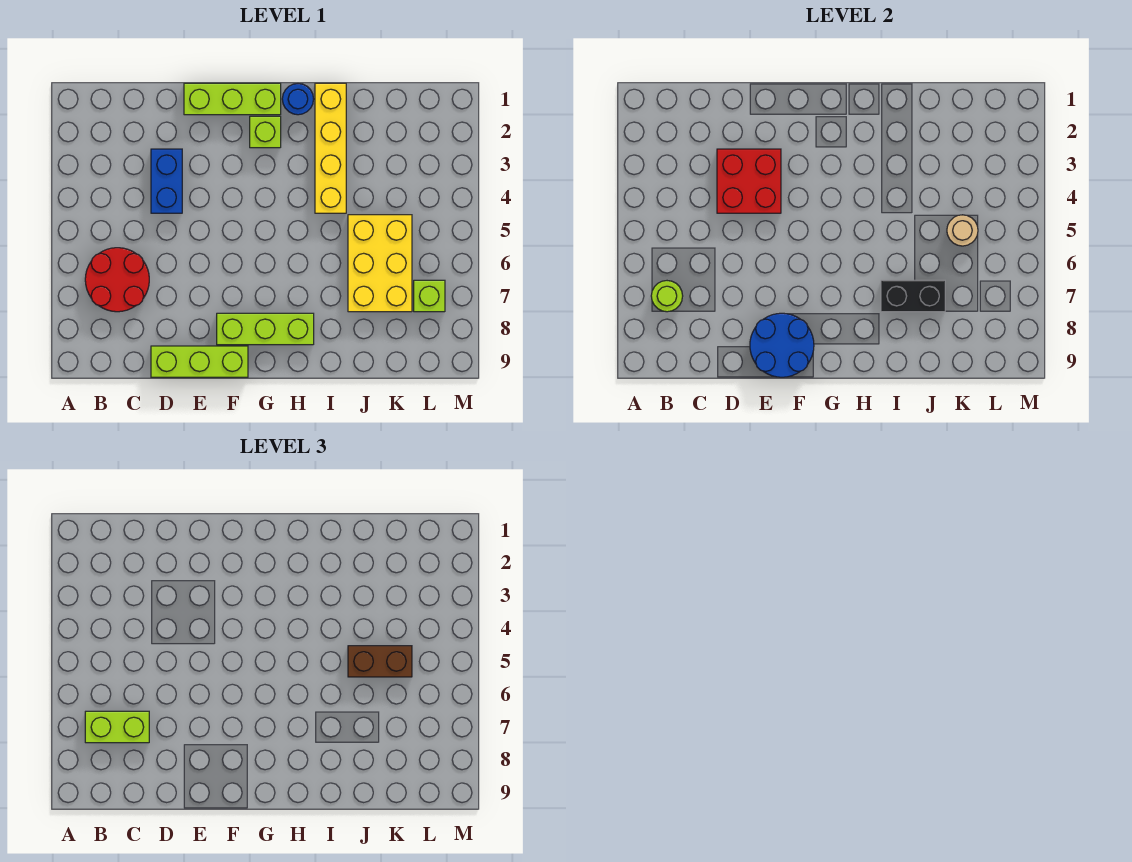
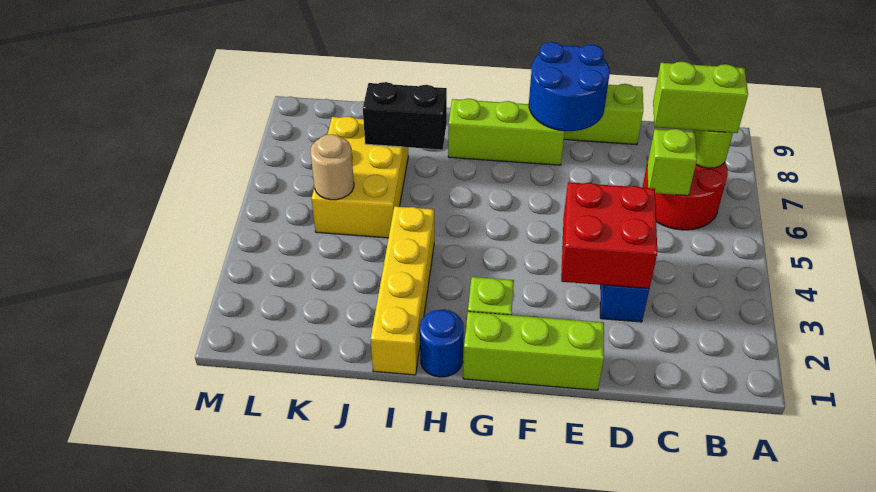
brown brick J5:K5 level 3 -> none
lime brick L7 level 1 -> lime brick C6 level 2

